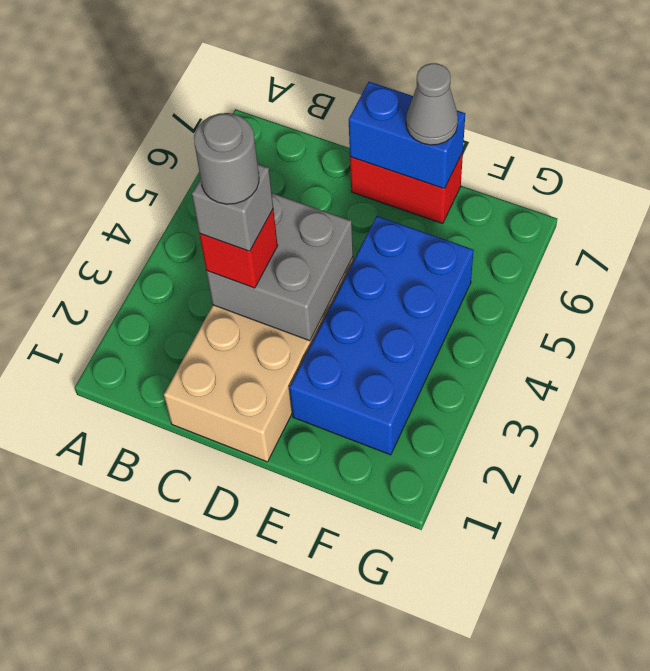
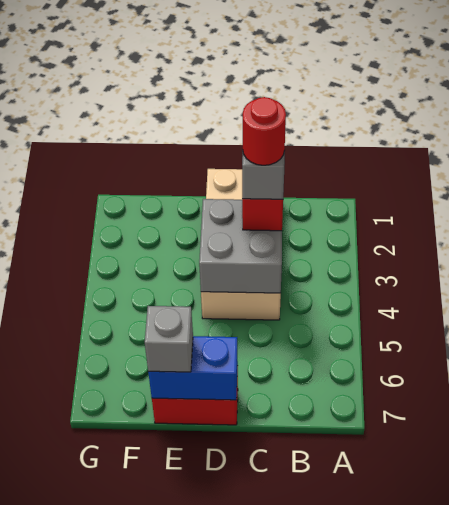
grey round brick C3 level 5 -> red round brick C3 level 5
blue brick E2:F5 level 1 -> none
grey cone E7 level 3 -> grey brick E7 level 3

